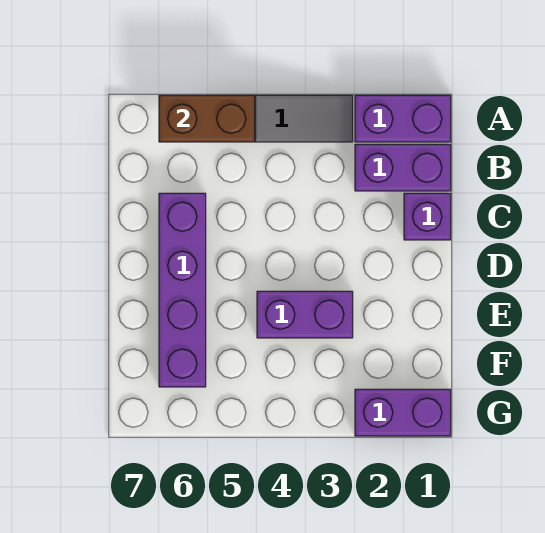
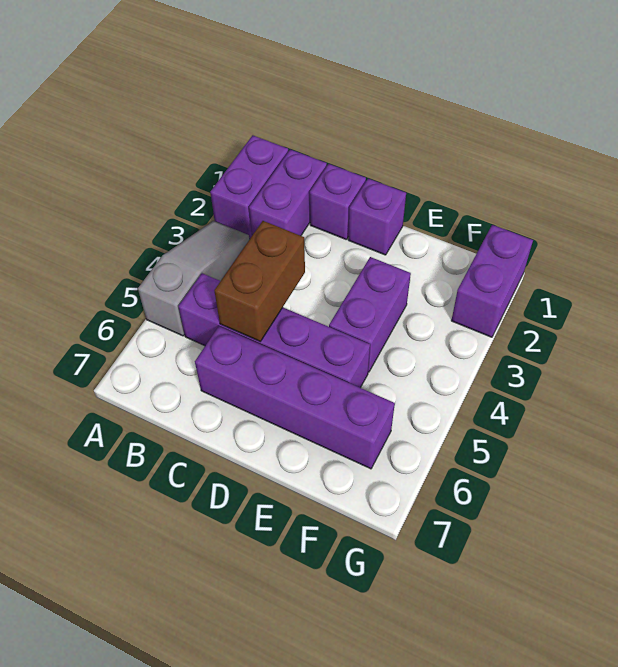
brown brick A5:A6 level 2 -> brown brick C4:C5 level 2
none -> purple brick B5:E5 level 1
none -> purple brick D1 level 1

